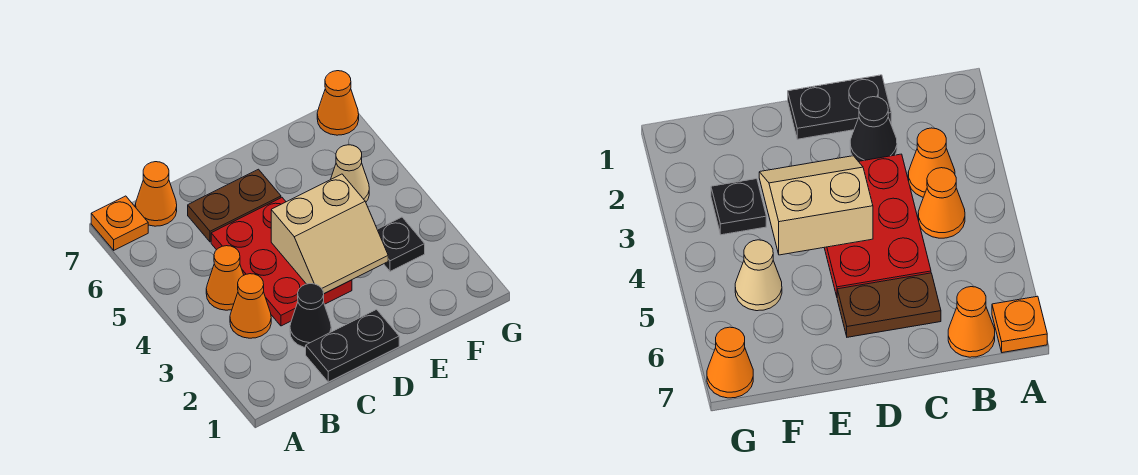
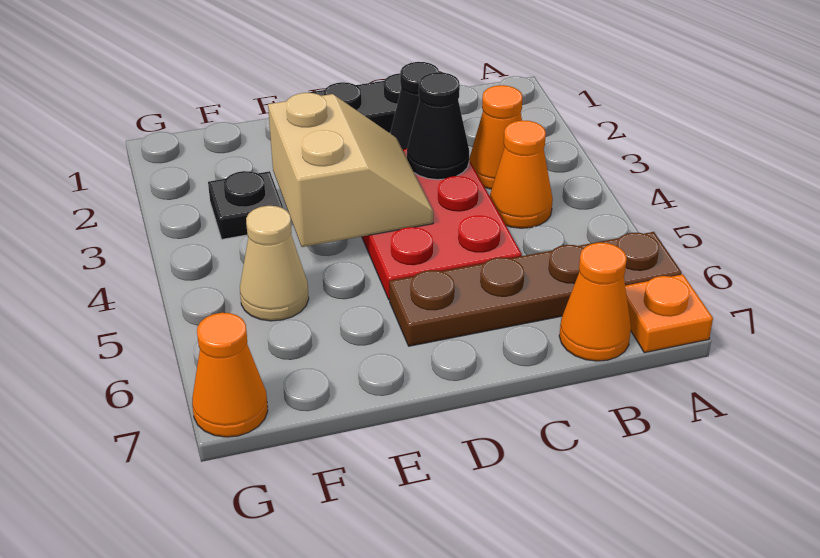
none -> black cone C3 level 2
brown plate C6:D6 level 1 -> brown plate A6:D6 level 1
tan slope D3:E4 level 2 top 4 -> tan slope D3:E4 level 2 top E

